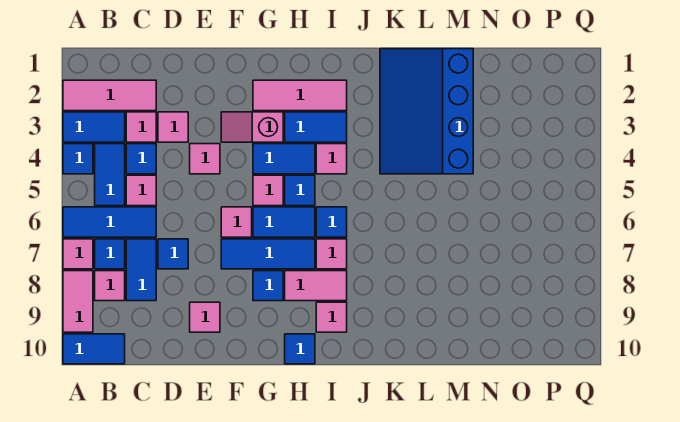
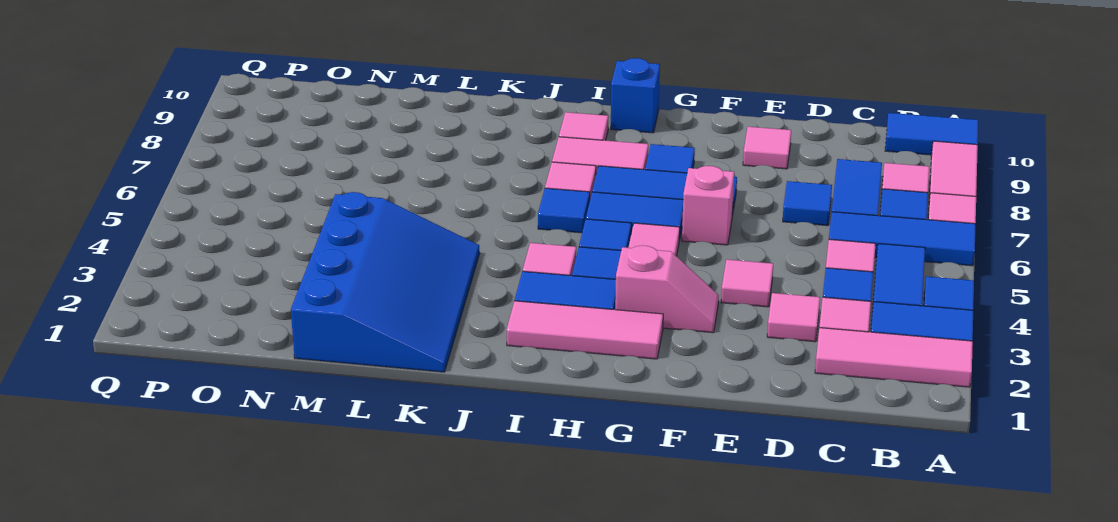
pink tile F6 level 1 -> pink brick F6 level 1
blue tile H10 level 1 -> blue brick H10 level 1

